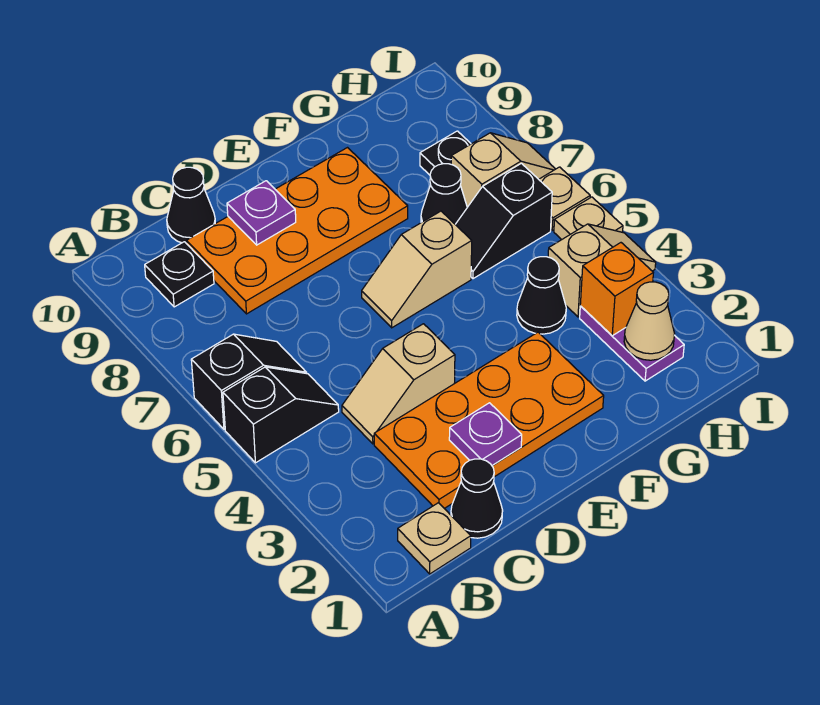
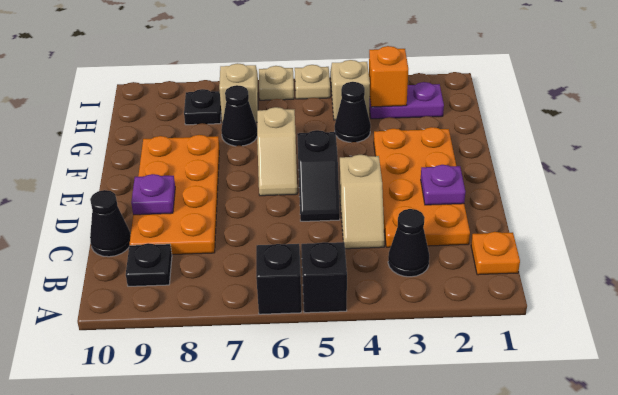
tan plate B1 level 1 -> orange plate B1 level 1
black cone C1 level 1 -> black cone B3 level 1
black slope G6:H6 level 1 top H -> black slope D5:E5 level 1 top E
tan cone H2 level 2 -> none

